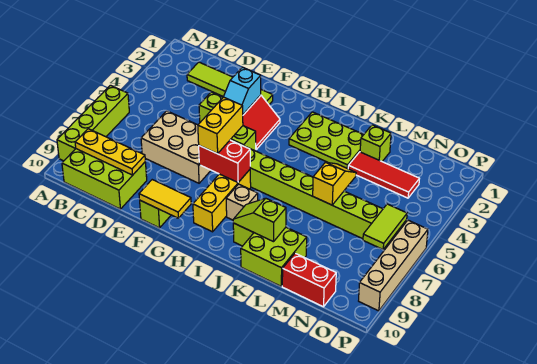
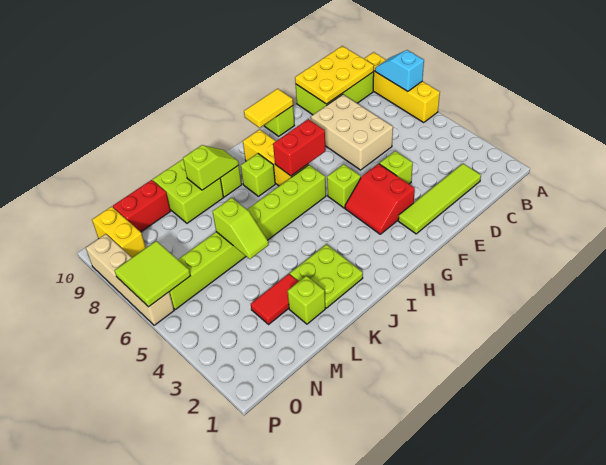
lime brick A6:A9 level 1 -> yellow brick A6:A9 level 1
yellow plate B9:D9 level 2 -> yellow plate B9:D10 level 2
tan brick D6:F7 level 1 -> tan brick D6:E8 level 1
cyan slope F3:F4 level 2 top 3 -> cyan slope A7:A8 level 2 top 7
yellow brick G6:G7 level 3 -> yellow brick O9:O10 level 1
lime plate I2:K3 level 1 -> lime plate J2:K3 level 1
tan brick I8 level 1 -> lime brick I8 level 1
red tile L3:N3 level 1 -> red tile L3:M3 level 1
yellow slope L5:L6 level 2 top 6 -> lime slope L5:L6 level 2 top 6
lime tile O6:O7 level 2 -> lime tile O6:P7 level 2

